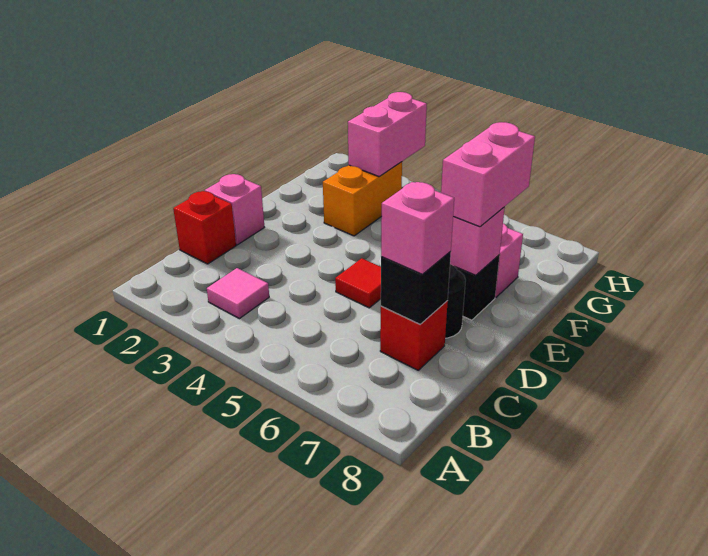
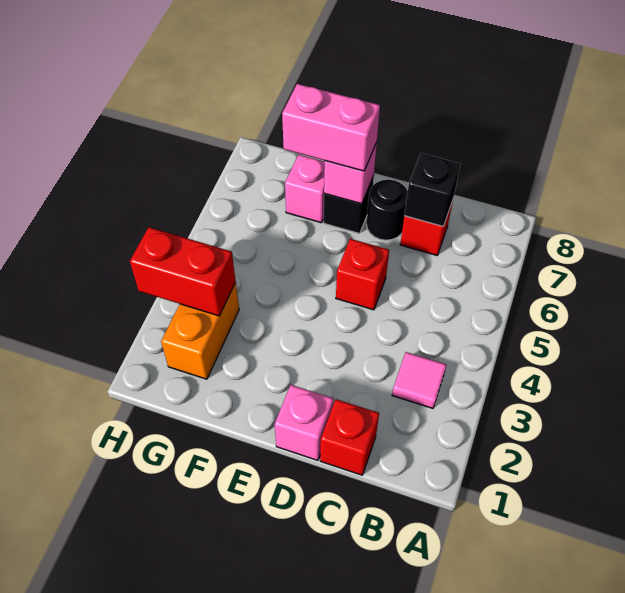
pink brick C7 level 3 -> none
red tile D5 level 1 -> red brick D5 level 1
orange brick F3:G3 level 1 -> orange brick G2:G3 level 1
pink brick G3:H3 level 2 -> red brick G3:H3 level 2

